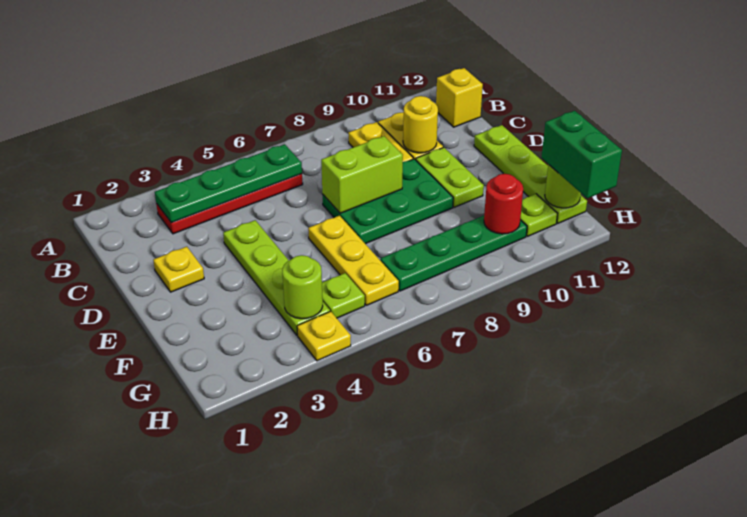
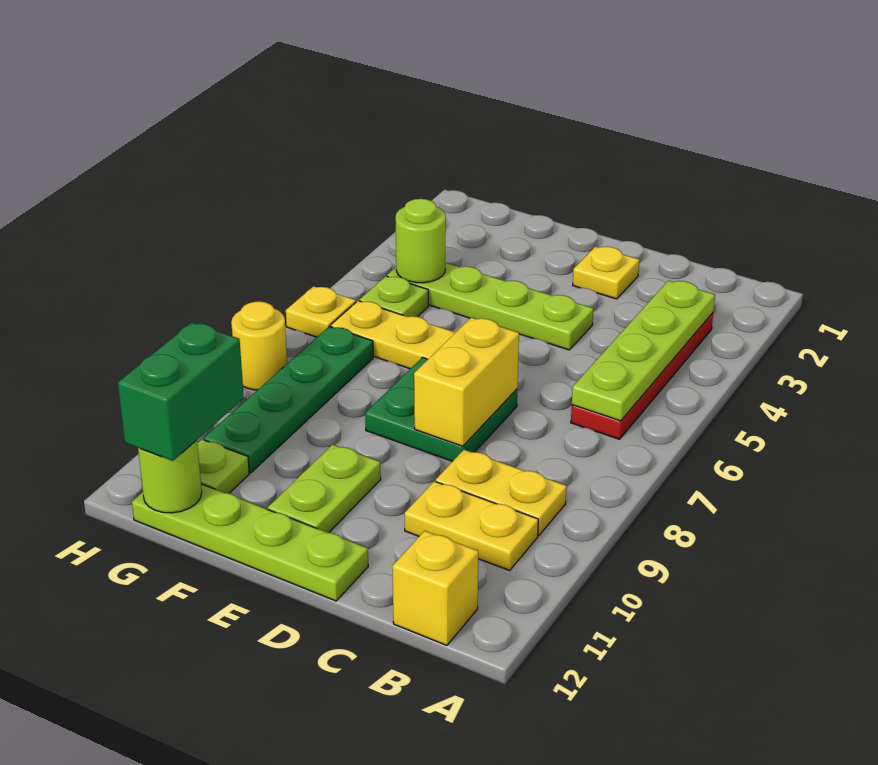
green plate B3:B6 level 2 -> lime plate B3:B6 level 2
yellow round brick C10 level 2 -> yellow round brick H8 level 1
green plate D7:E9 level 1 -> green plate D7:E8 level 1
lime brick D7:D8 level 2 -> yellow brick D7:D8 level 2
lime plate D10:E10 level 1 -> lime plate E10:E11 level 1
red round brick G10 level 2 -> none
green brick G12:H12 level 3 -> green brick G11:G12 level 3
yellow plate H4 level 1 -> yellow plate H6 level 1

